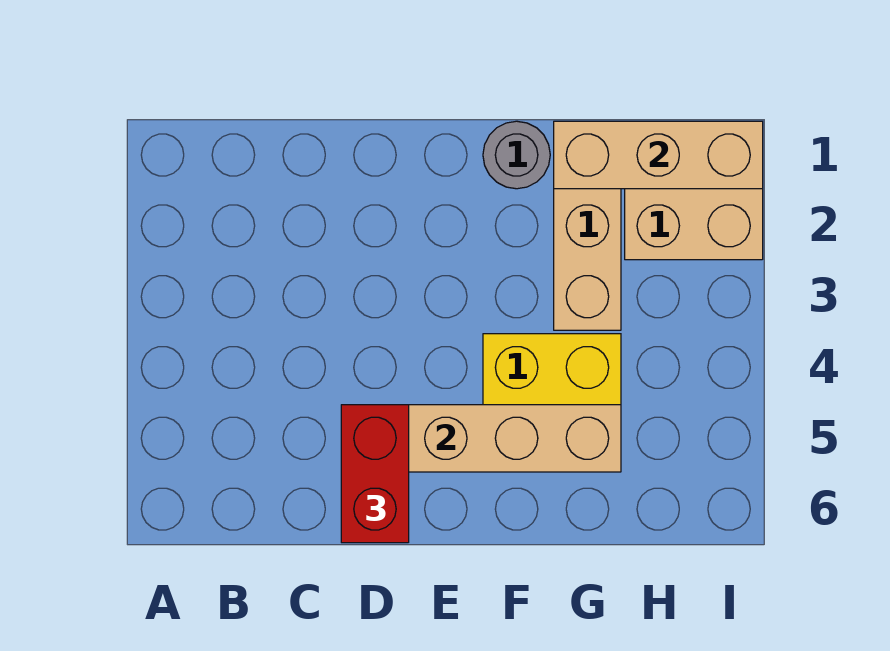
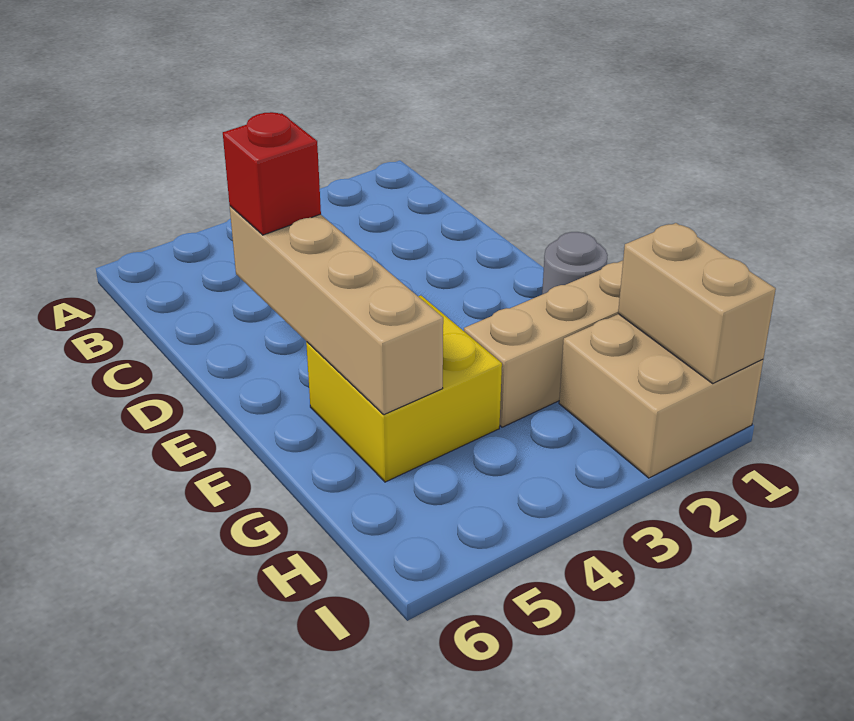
red brick D5:D6 level 3 -> red brick D5 level 3
tan brick G1:I1 level 2 -> tan brick H1:I1 level 2

